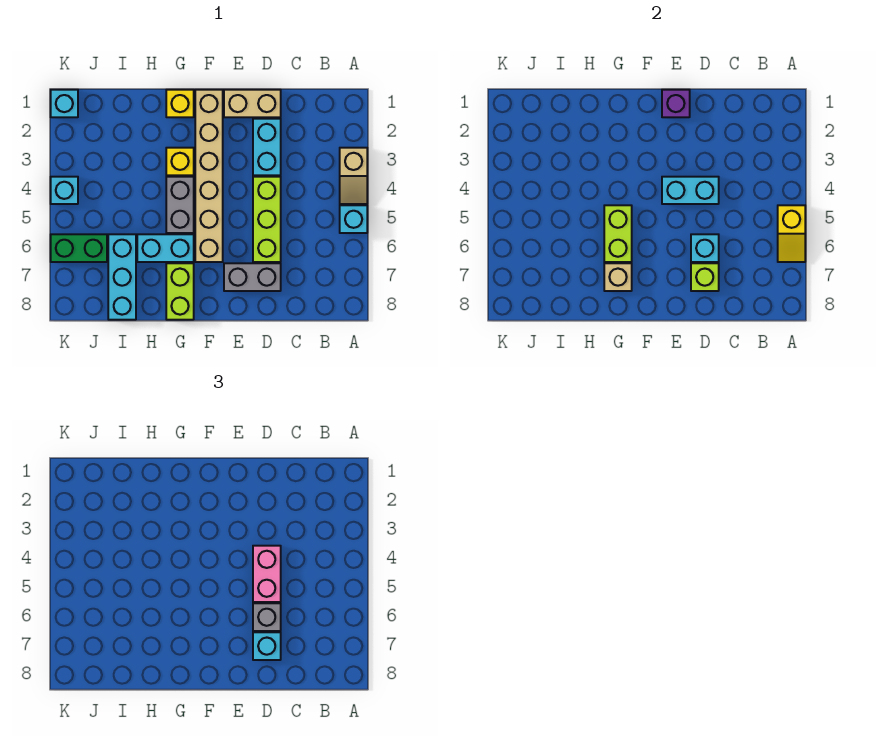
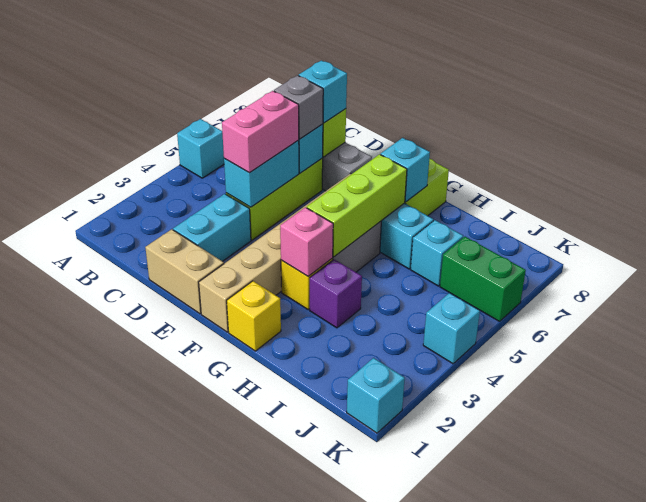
tan slope A3:A4 level 1 top 3 -> none
yellow slope A5:A6 level 2 top 5 -> none
cyan brick D4:E4 level 2 -> cyan brick D4:D5 level 2
purple brick E1 level 2 -> purple brick H3 level 1
none -> pink brick G3 level 2
lime brick G5:G6 level 2 -> lime brick G4:G6 level 2
tan brick G7 level 2 -> cyan brick G7 level 2
cyan brick I6:I8 level 1 -> cyan brick I6 level 1

